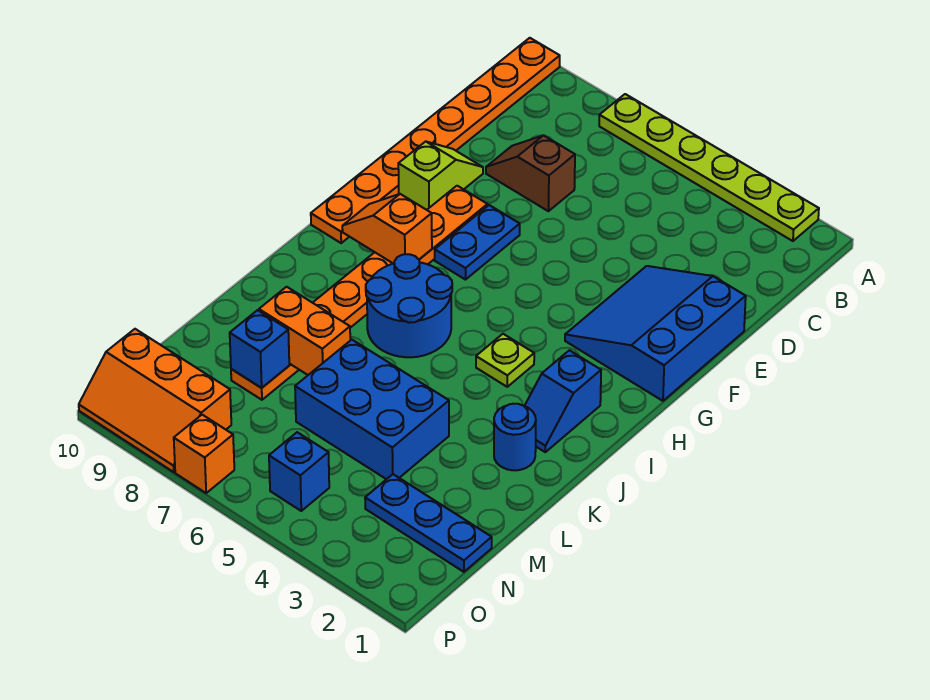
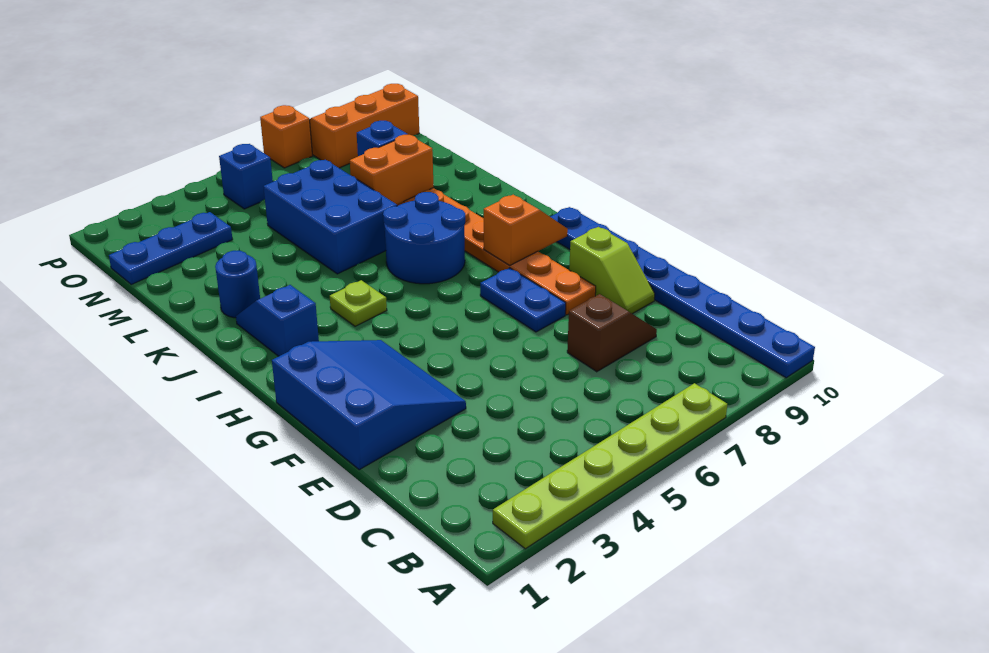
orange plate A10:H10 level 1 -> blue plate A10:H10 level 1
blue brick L4:M6 level 1 -> blue brick K5:M6 level 1

